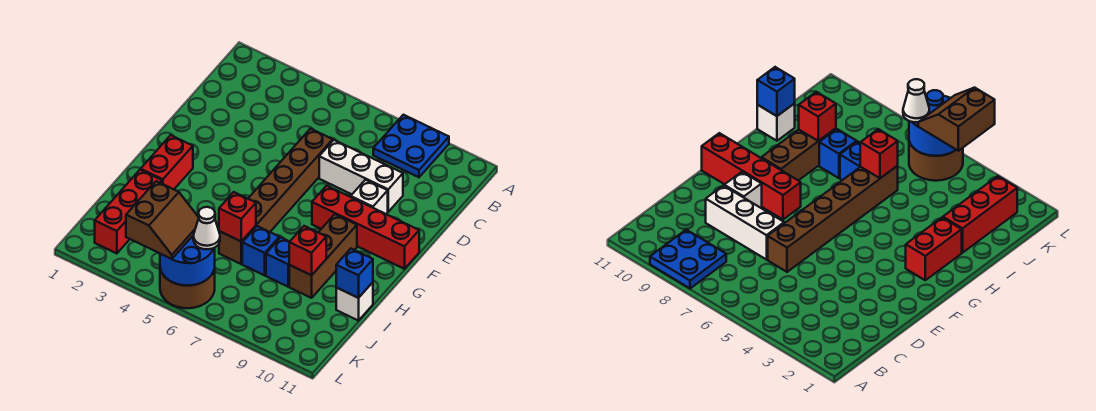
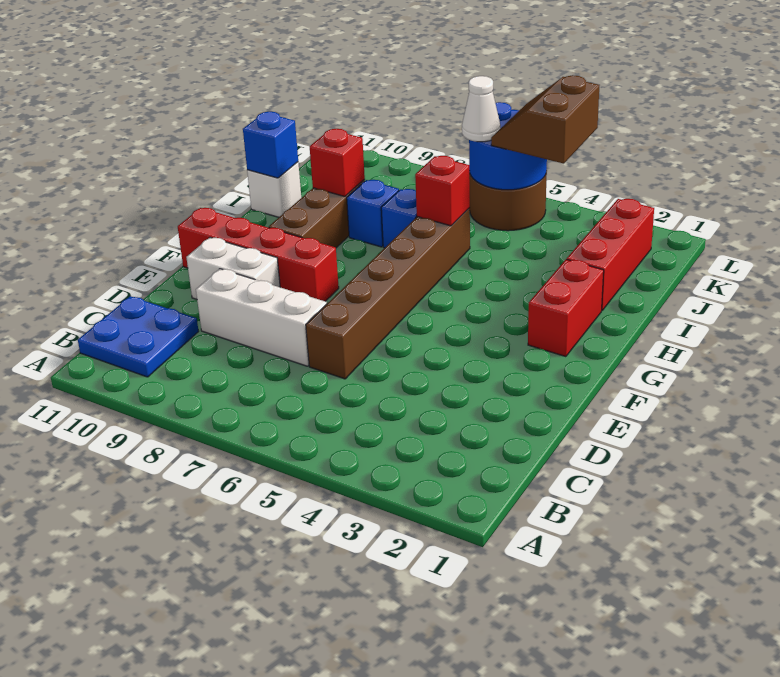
blue plate A8:B9 level 1 -> blue plate B10:C11 level 1
white brick E9 level 1 -> white brick E9:E10 level 1

